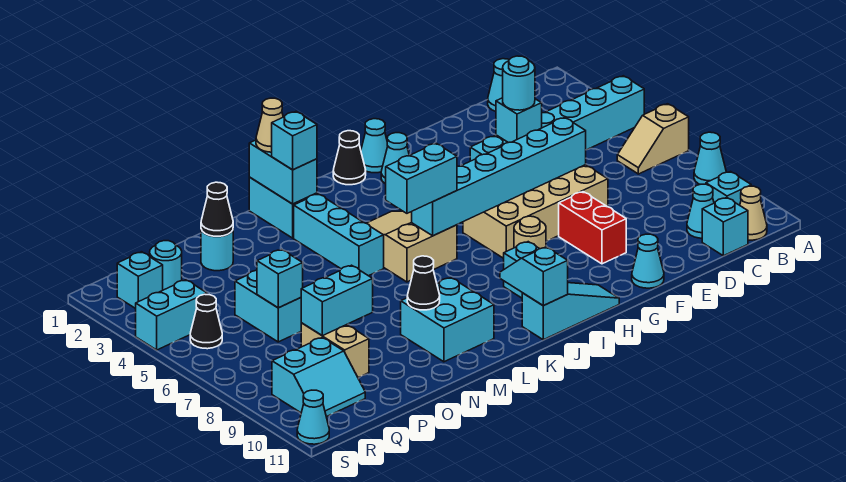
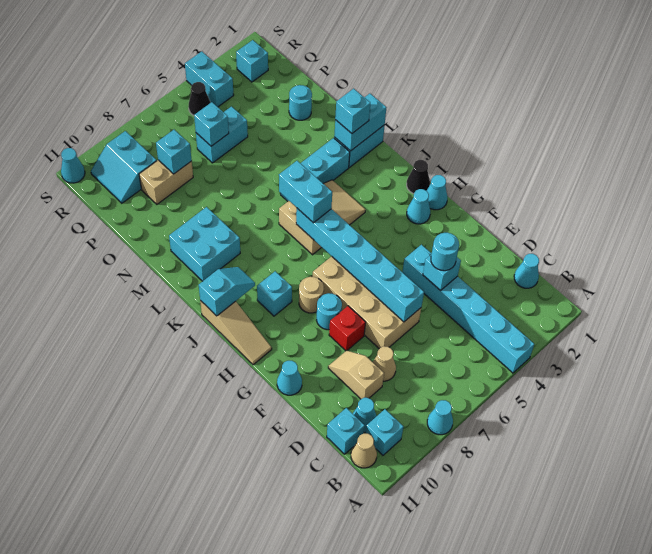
tan slope A6:B6 level 1 top A -> tan slope D9:E9 level 1 top D
red brick F8:F9 level 1 -> red brick F8 level 1
cyan slope H11:J11 level 1 top J -> tan slope H11:J11 level 1 top J
tan cone L1 level 3 -> tan cone D8 level 1
black cone M9 level 2 -> none
black cone O2 level 2 -> none
cyan brick O8:P8 level 2 -> cyan brick P8 level 2
cyan round brick Q2 level 1 -> cyan round brick G8 level 1

